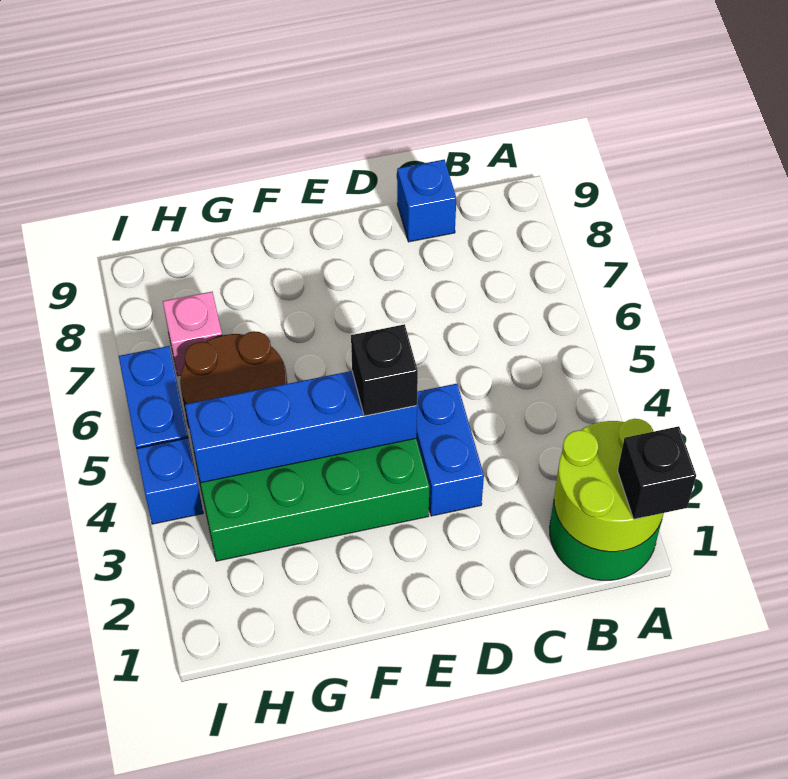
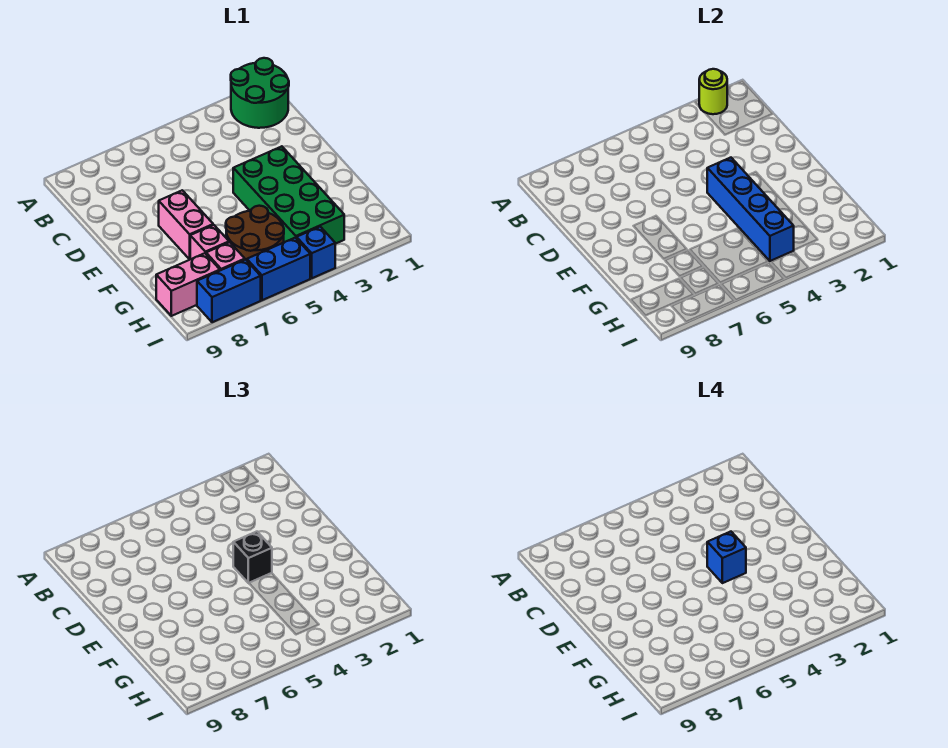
lime round brick A1:B2 level 2 -> lime round brick A2 level 2
black brick A1 level 3 -> none
blue brick C9 level 1 -> blue brick E4 level 4
blue brick D3:D4 level 1 -> blue brick I7:I8 level 1
none -> pink brick E7:F7 level 1
none -> pink brick G7 level 1
none -> pink brick H8:H9 level 1

